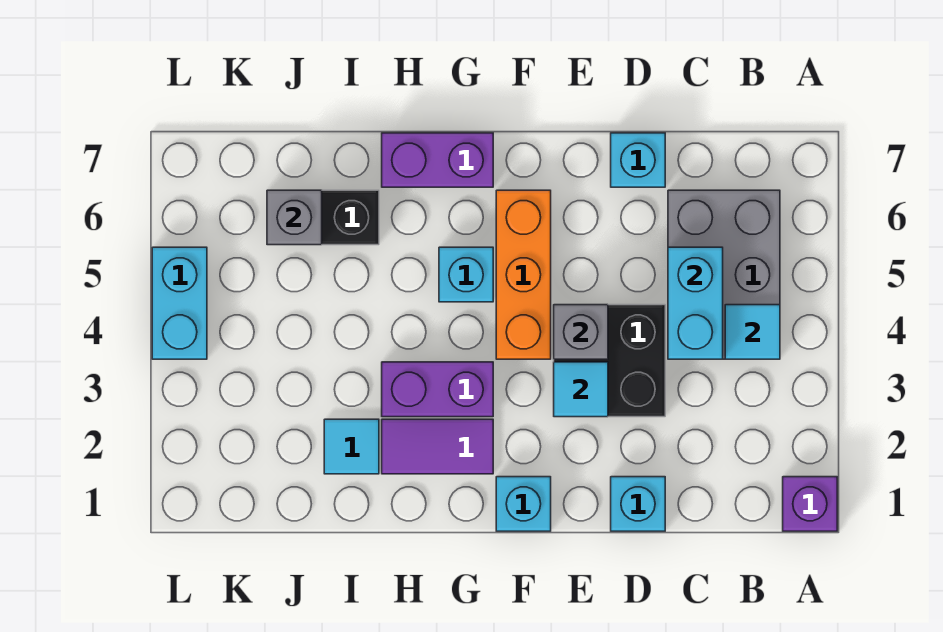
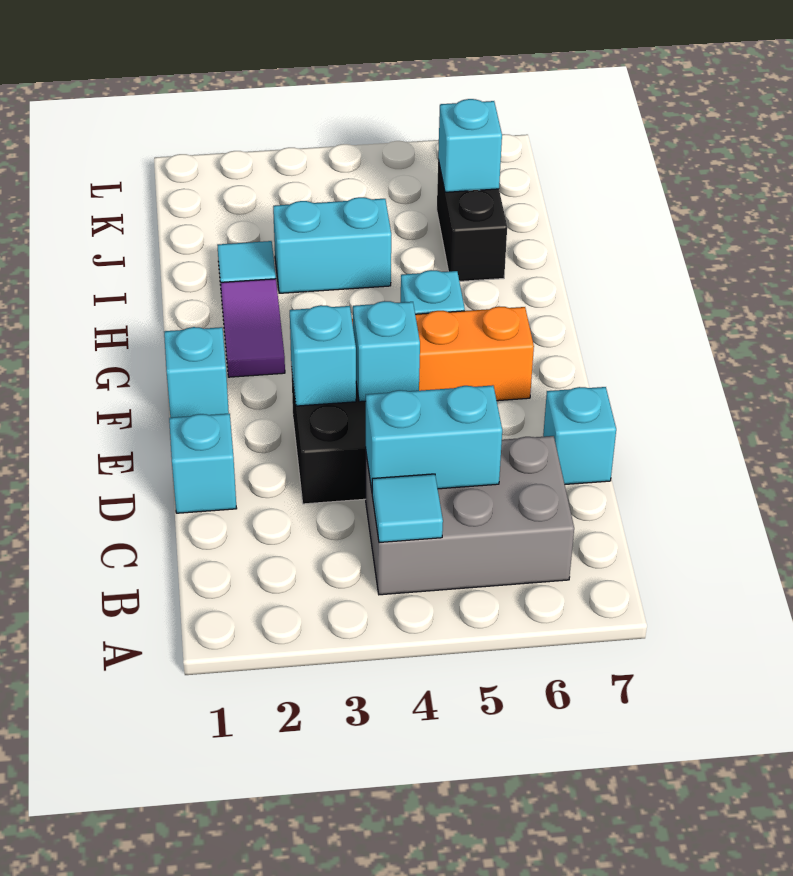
purple brick A1 level 1 -> none
cyan tile E3 level 2 -> cyan brick E3 level 2
grey brick E4 level 2 -> cyan brick E4 level 2
purple brick G3:H3 level 1 -> none
purple brick G7:H7 level 1 -> none
grey brick J6 level 2 -> cyan brick J6 level 2
cyan brick L4:L5 level 1 -> cyan brick I3:I4 level 1

